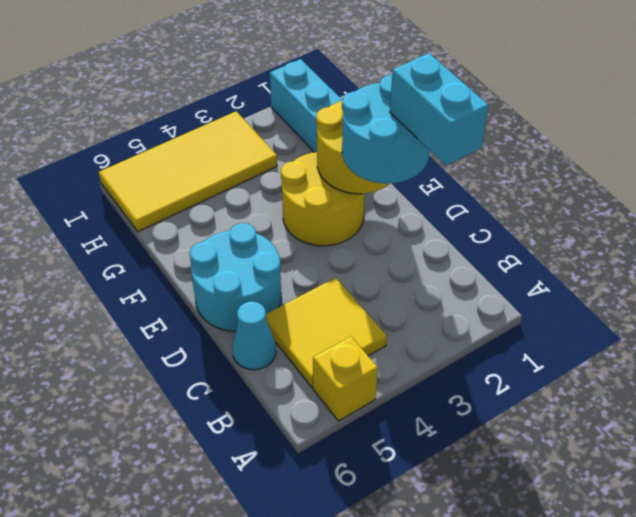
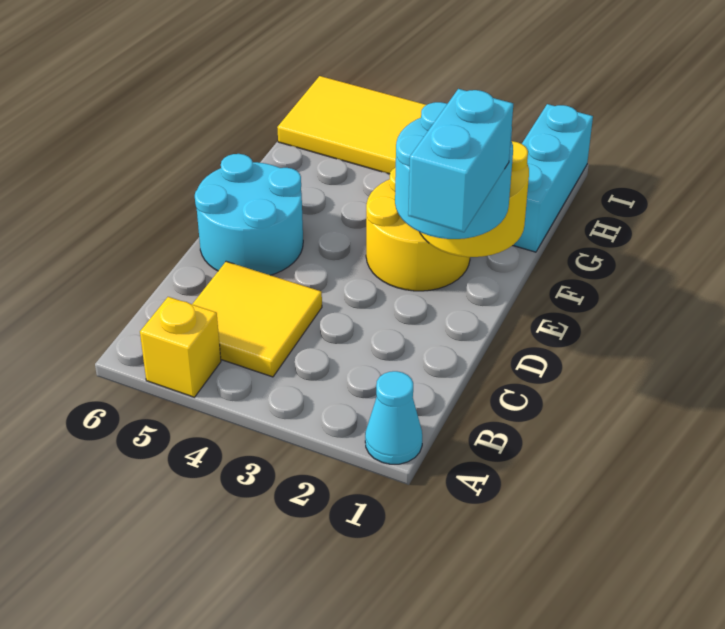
cyan cone C6 level 1 -> cyan cone A1 level 1

